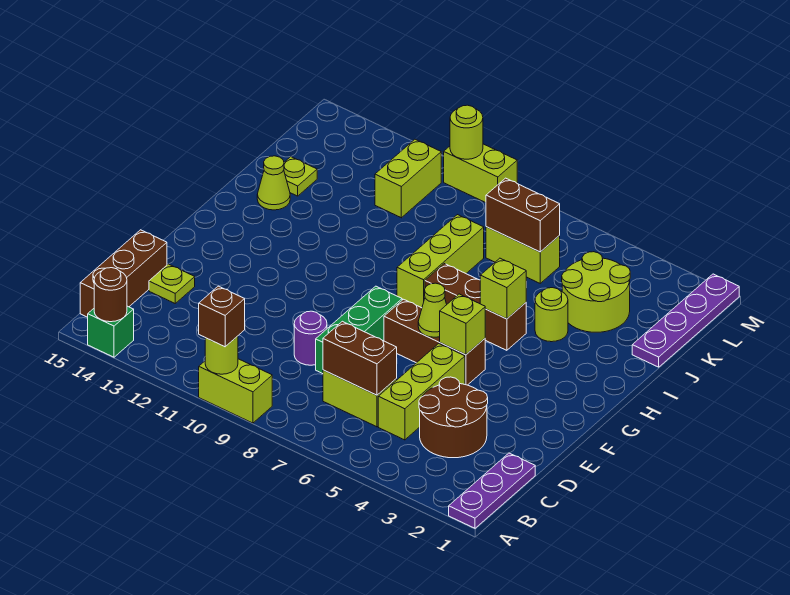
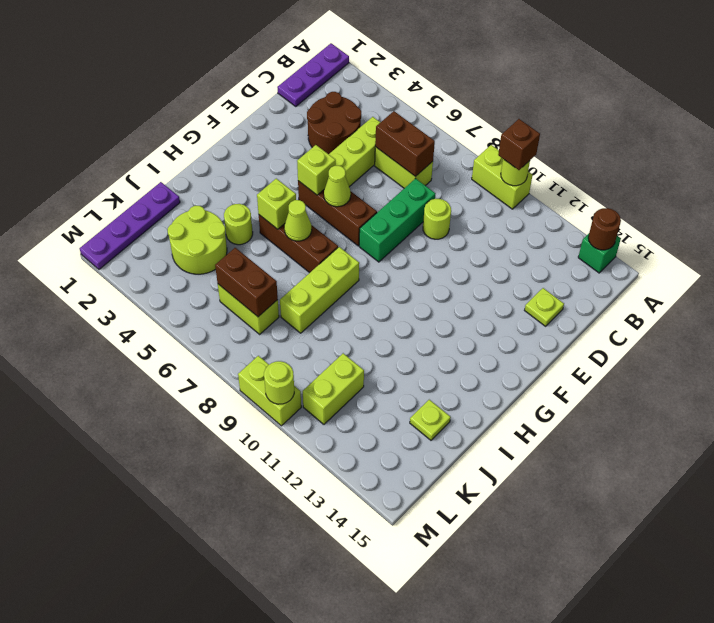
brown brick B15:D15 level 1 -> none
purple round brick D9 level 1 -> lime round brick D9 level 1
lime cone I14 level 1 -> lime cone H6 level 2

